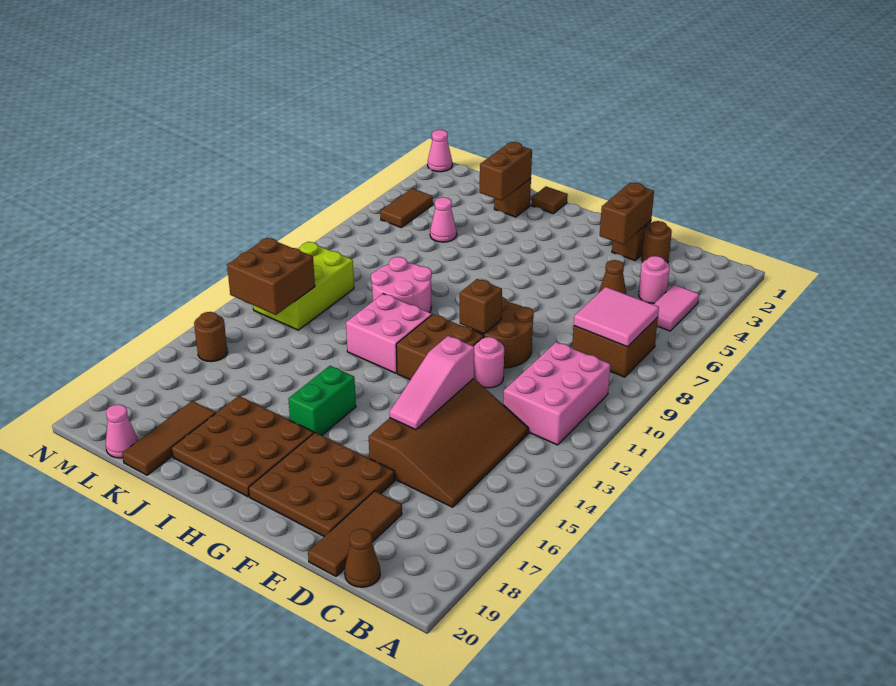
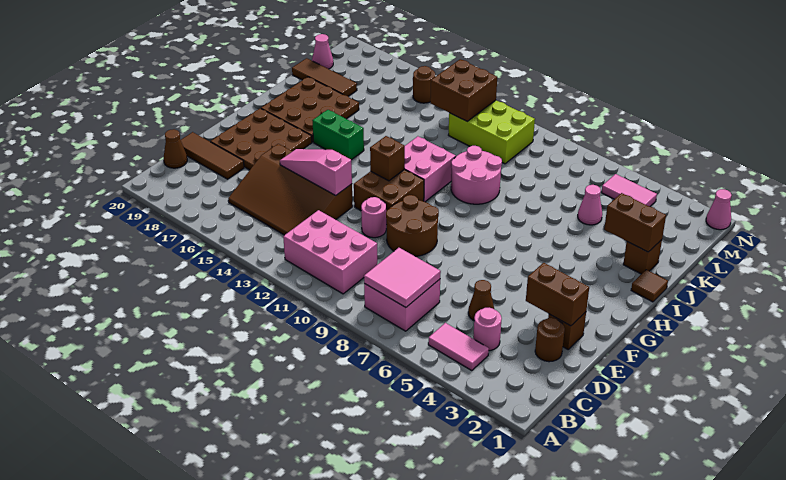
brown brick B7:C8 level 1 -> pink brick B7:C8 level 1
brown brick F10 level 2 -> brown brick G12 level 2
brown tile M4:M5 level 1 -> pink tile M4:M5 level 1

